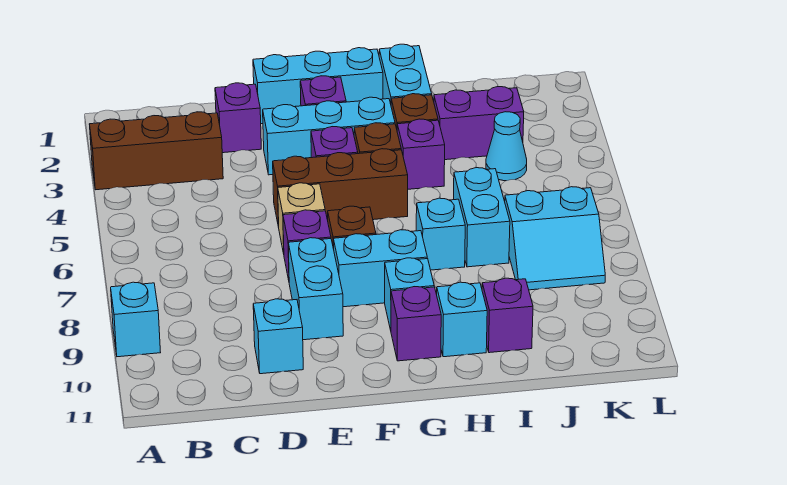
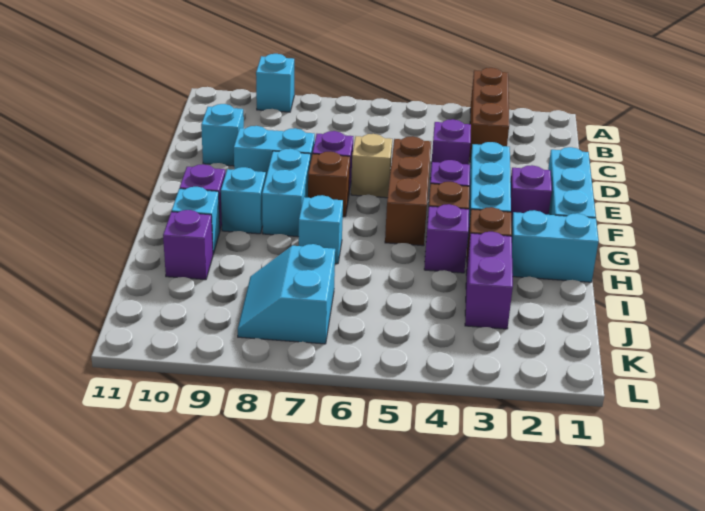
purple brick D2 level 1 -> purple brick D4 level 1
cyan brick I6:I7 level 1 -> none
cyan cone J4 level 1 -> none

